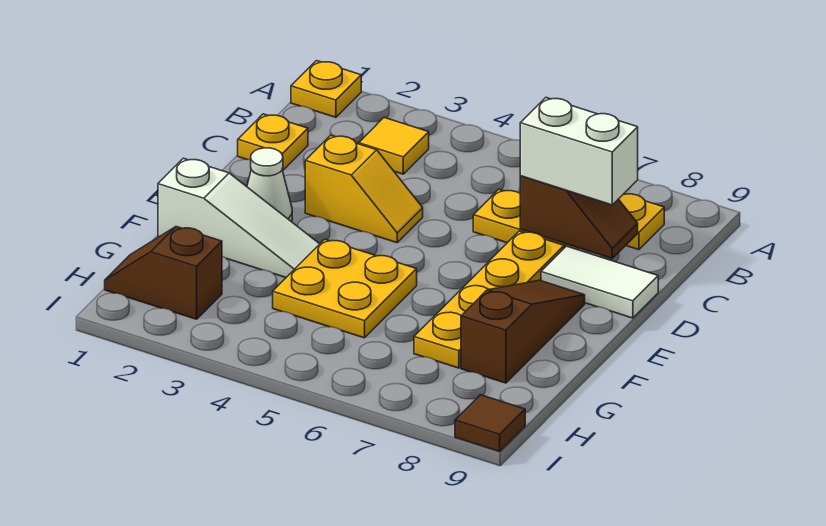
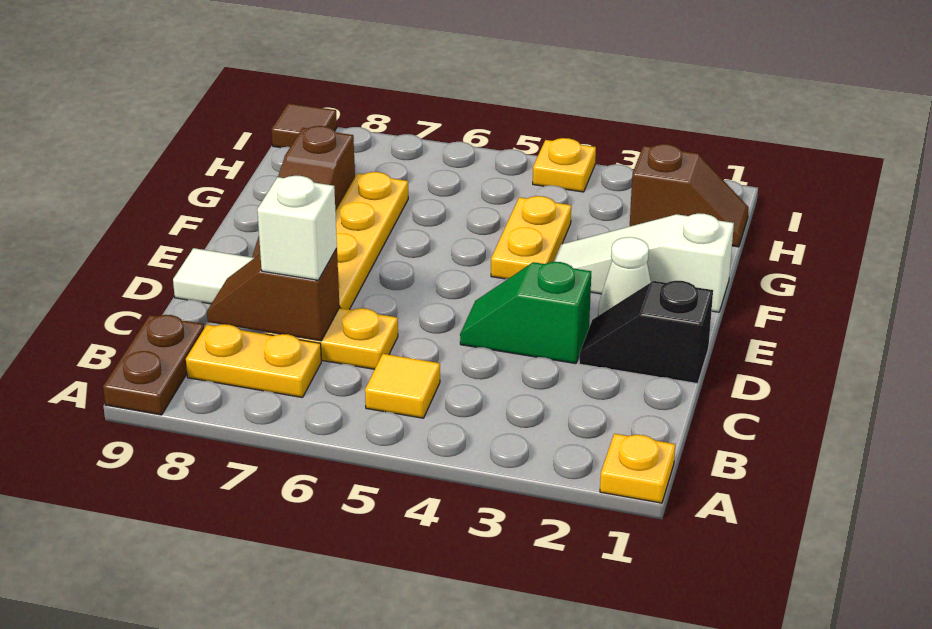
none -> brown plate A9:B9 level 1
yellow tile B3 level 1 -> yellow tile B5 level 1
yellow plate C1 level 1 -> yellow plate I4 level 1
white brick C7:C8 level 3 -> white brick C7 level 3
none -> black slope D1:D2 level 1 top 1
yellow slope D3:D4 level 1 top 3 -> green slope D3:D4 level 1 top 3
yellow plate F4:G5 level 1 -> yellow plate F4:G4 level 1

